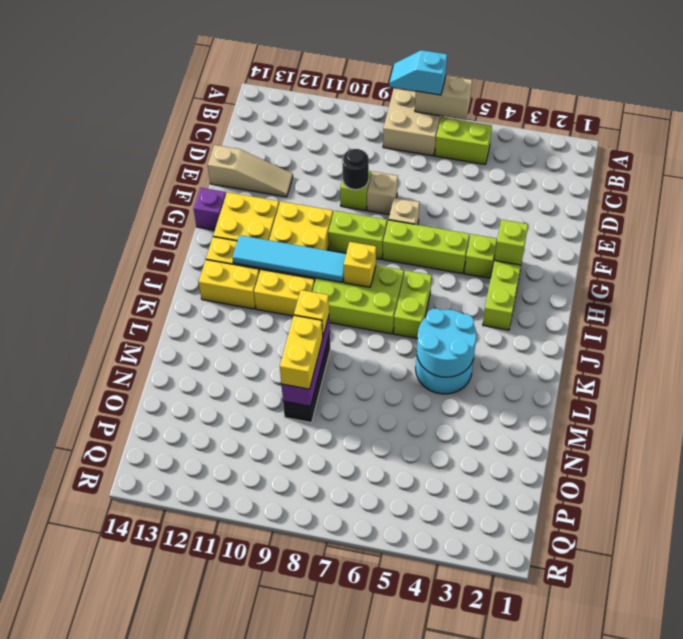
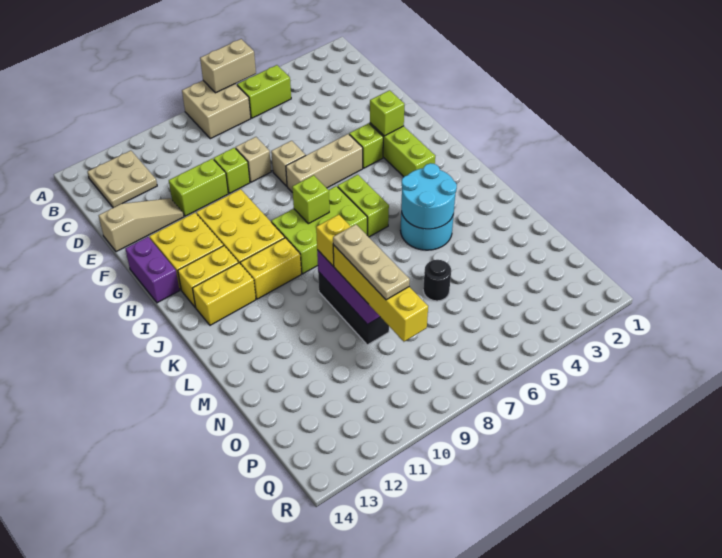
cyan slope A7:A8 level 3 top 7 -> none
none -> tan plate B12:C13 level 1
black round brick E9 level 2 -> black round brick N6 level 1
lime brick G5:G7 level 1 -> tan brick G5:G7 level 1
lime brick G8:G9 level 1 -> lime brick E10:E11 level 1
purple brick G14 level 1 -> purple brick G14:H14 level 1
yellow brick I8 level 2 -> lime brick I8 level 2
cyan tile I9:I12 level 2 -> none
yellow brick M9:N9 level 3 -> yellow brick M9:P9 level 3
none -> tan plate M9:O9 level 4

